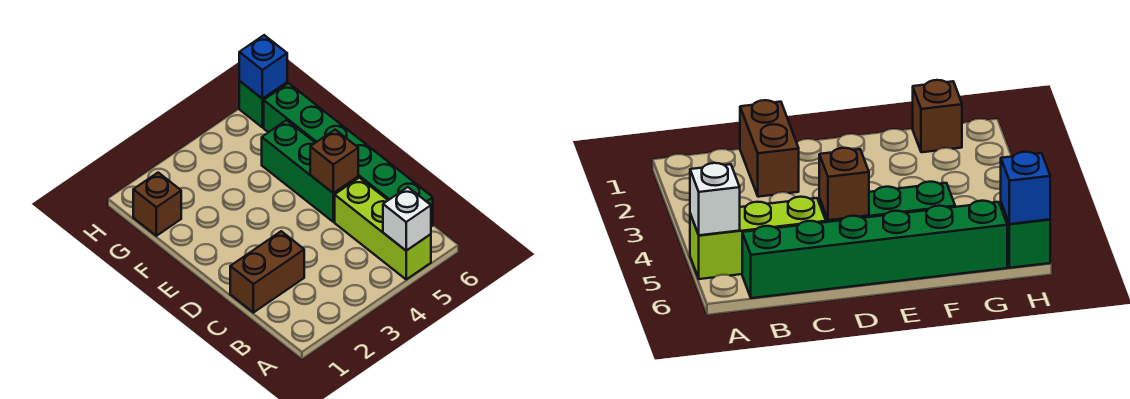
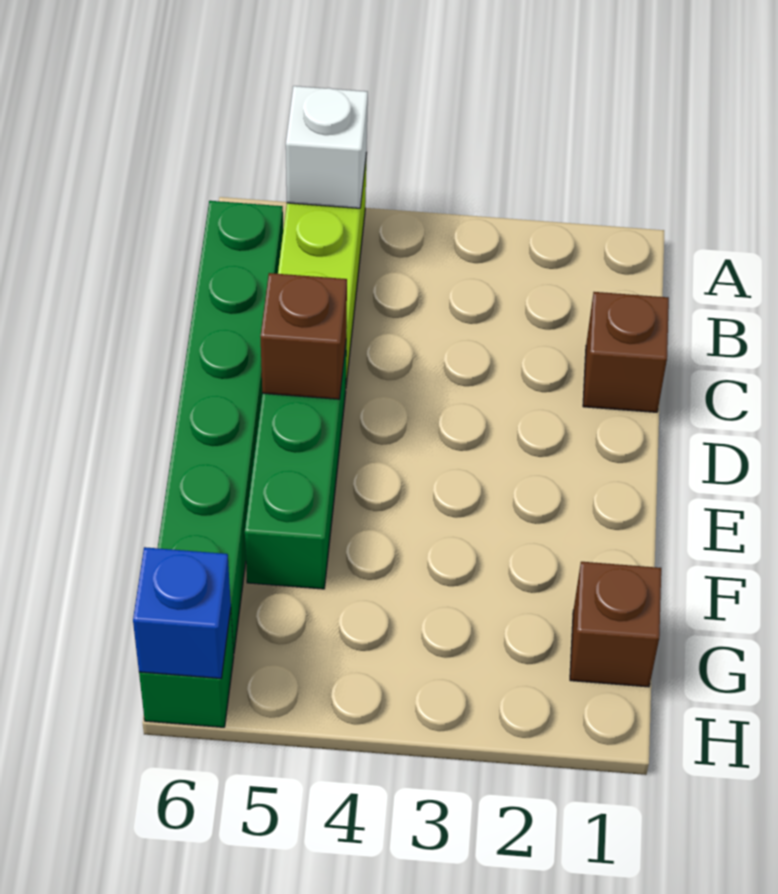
brown brick C1:C2 level 1 -> brown brick C1 level 1

